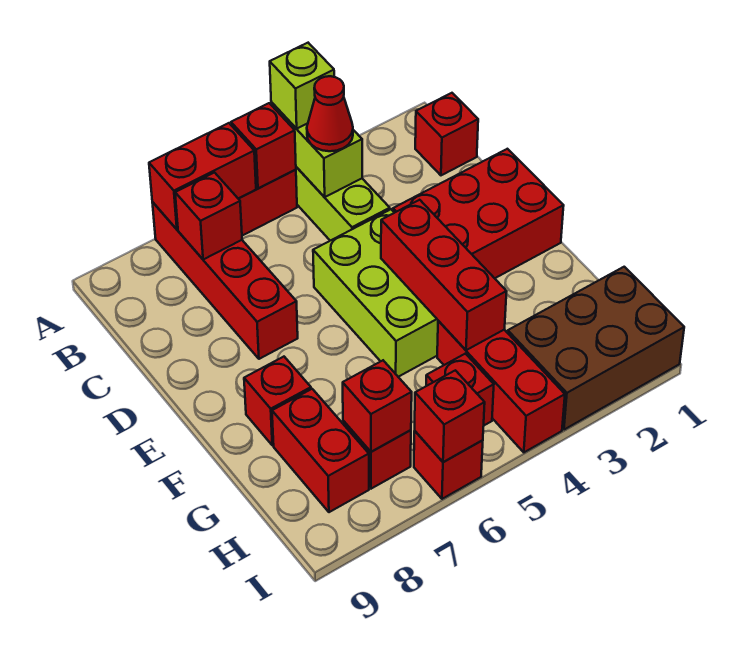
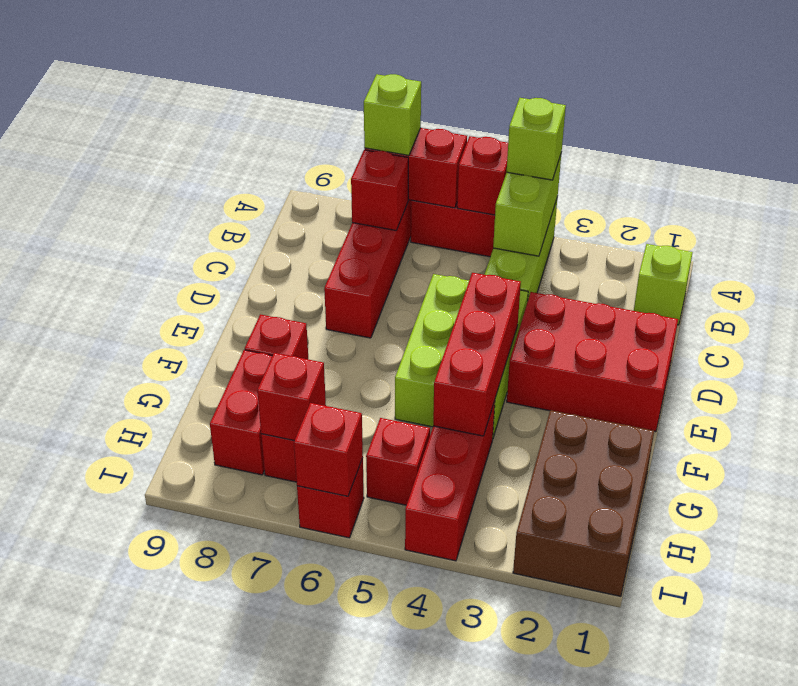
none -> lime brick A7 level 3
red brick B1 level 1 -> lime brick B1 level 1
red cone B4 level 3 -> none
brown brick H1:I3 level 1 -> brown brick G1:I2 level 1

